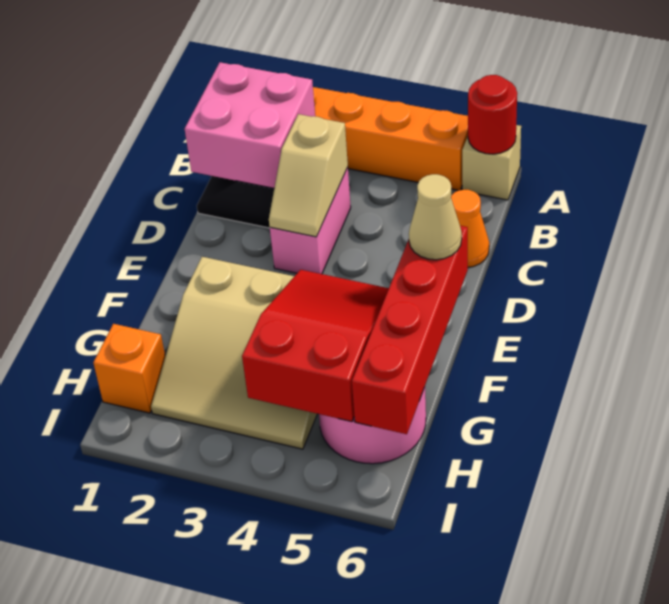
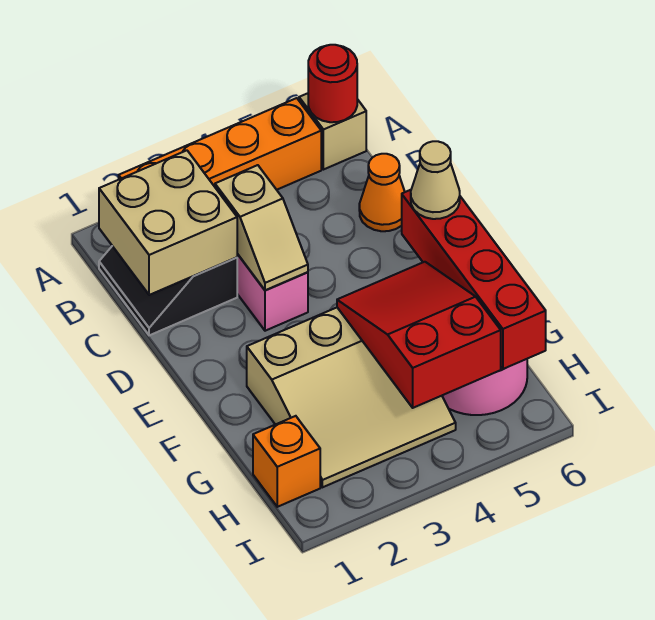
pink brick B1:C2 level 2 -> tan brick B1:C2 level 2

